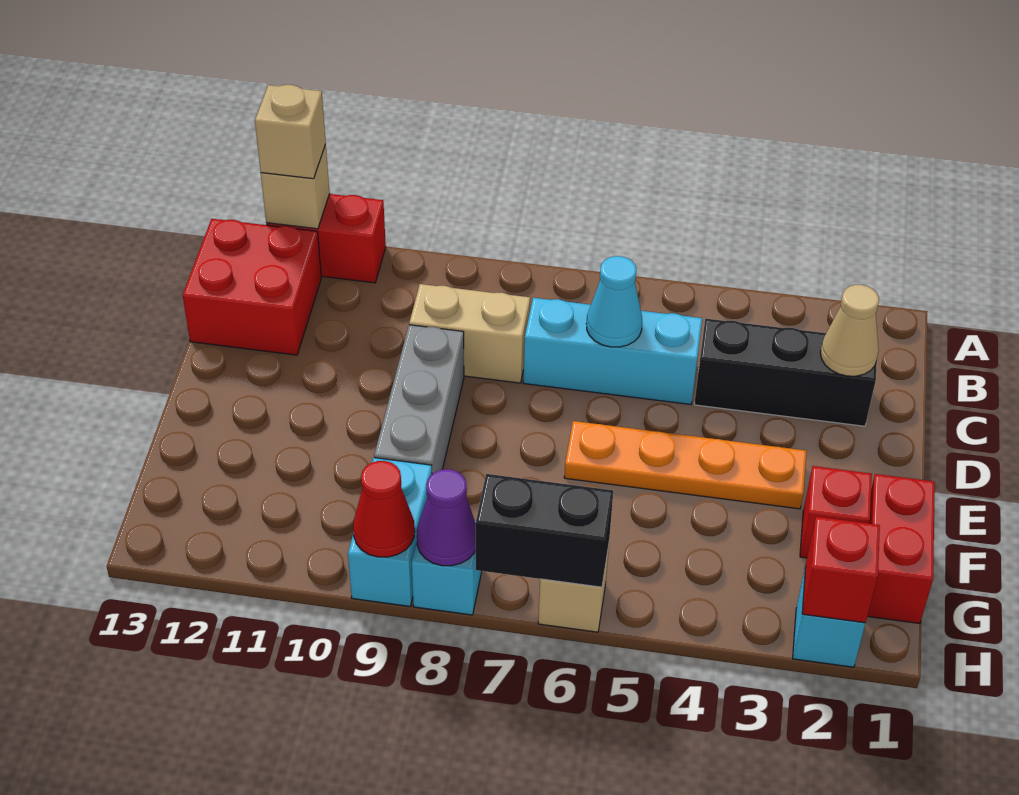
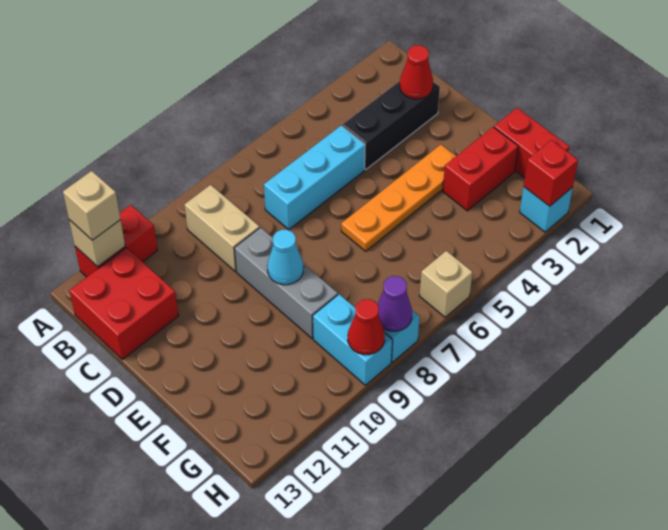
tan cone C2 level 2 -> red cone C2 level 2
cyan cone C6 level 2 -> cyan cone E9 level 2
tan brick C8:C9 level 1 -> tan brick B9:C9 level 1
red brick F2 level 1 -> red brick F2:F3 level 1
black brick H6:H7 level 2 -> none

